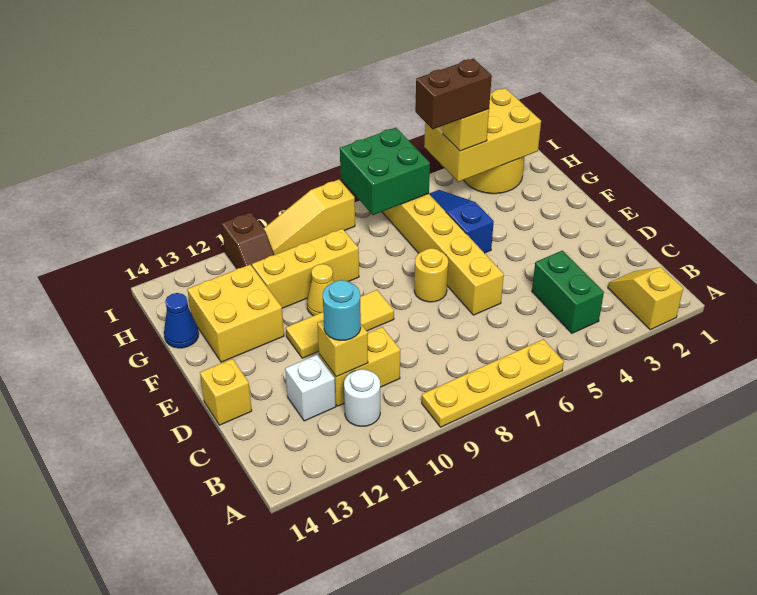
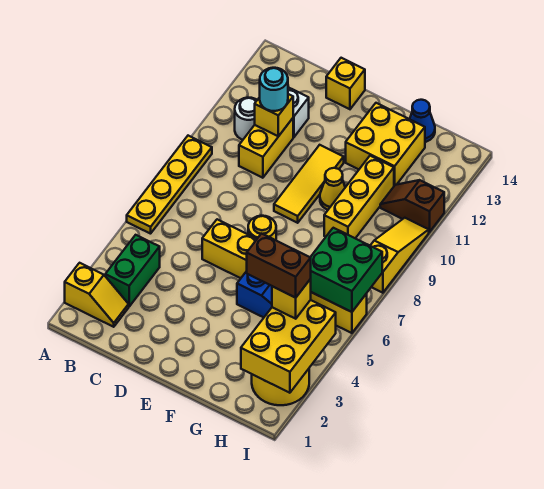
green brick B4:C4 level 1 -> green brick B3:B4 level 1
brown brick H4:H5 level 4 -> brown brick G4:H4 level 4

